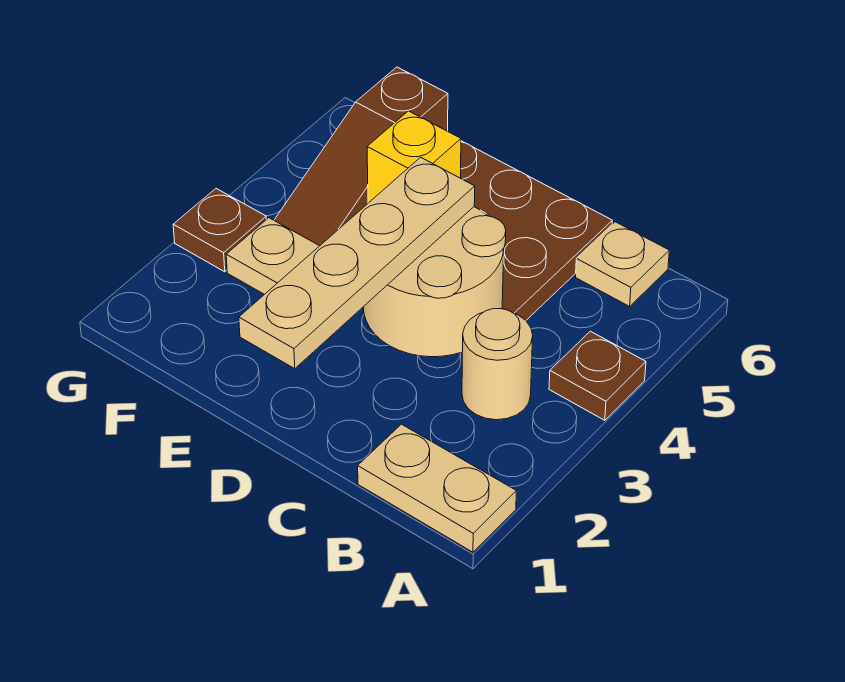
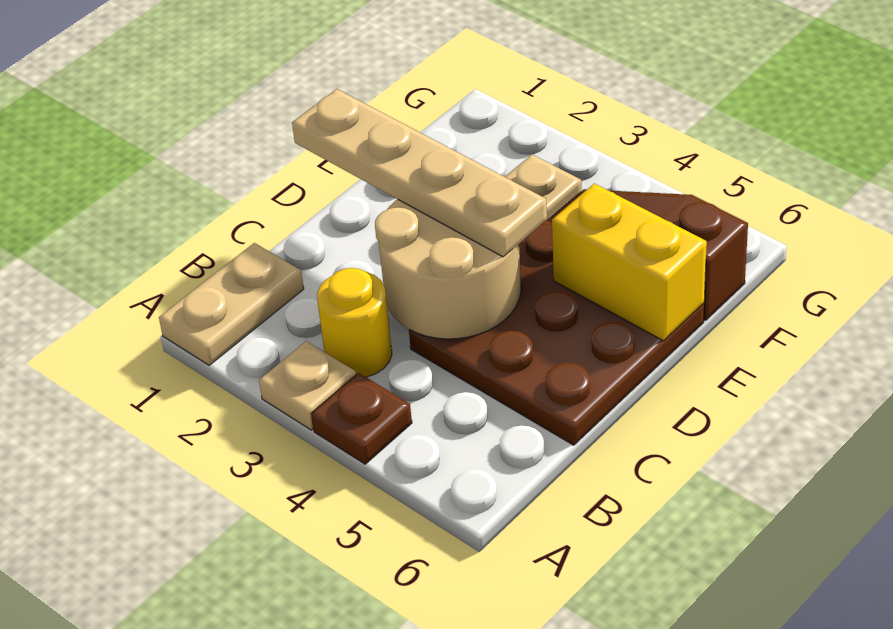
tan round brick B3 level 1 -> yellow round brick B3 level 1
tan plate B6 level 1 -> tan plate A3 level 1
yellow brick E5 level 2 -> yellow brick E5:E6 level 2
brown plate G3 level 1 -> none

